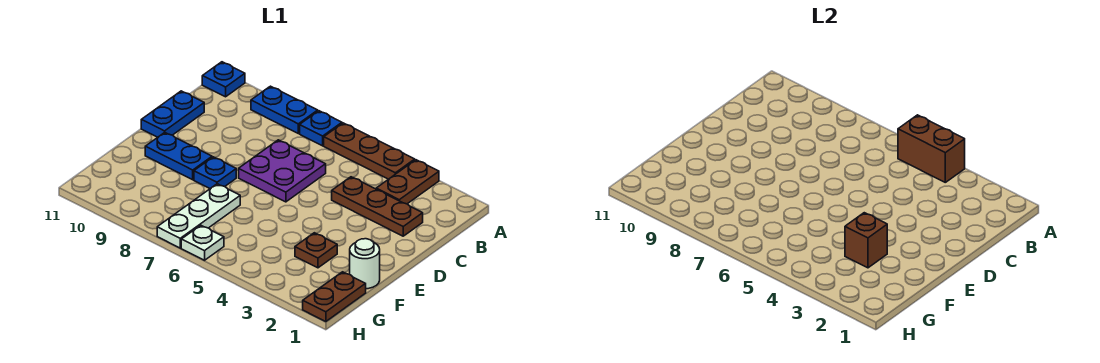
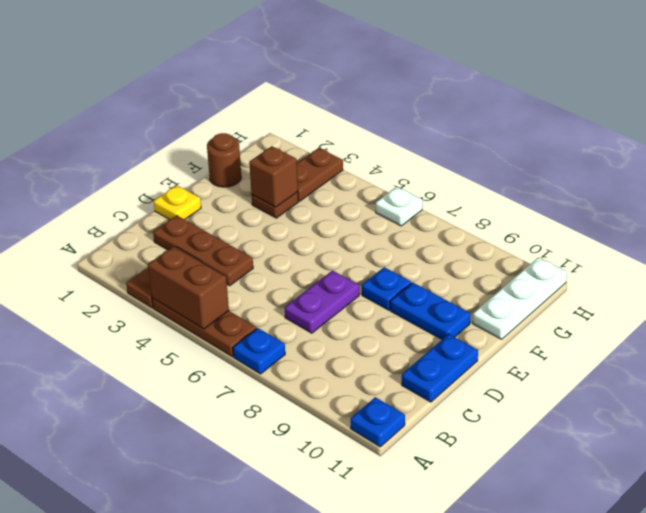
blue plate A8:A9 level 1 -> none
purple plate C6:D7 level 1 -> purple plate C7:D7 level 1
none -> yellow plate D1 level 1
white round brick F1 level 1 -> brown round brick F1 level 1
white plate F7:H7 level 1 -> white plate F11:H11 level 1
brown plate G1:H1 level 1 -> brown plate G3:H3 level 1

